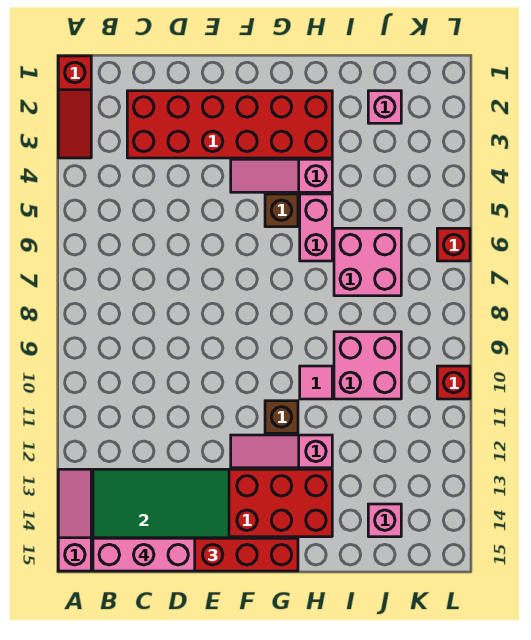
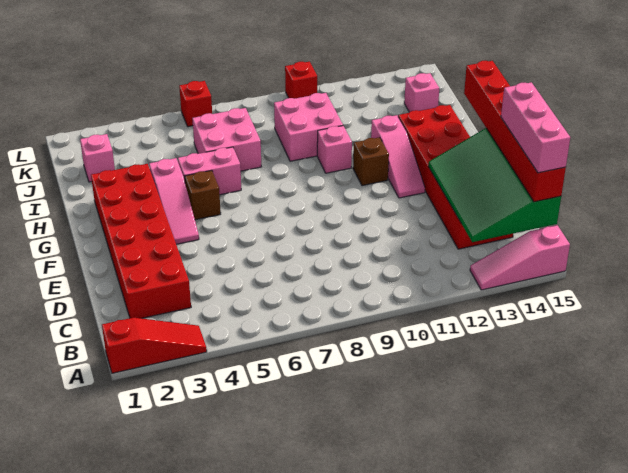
pink tile H10 level 1 -> pink brick H10 level 1

